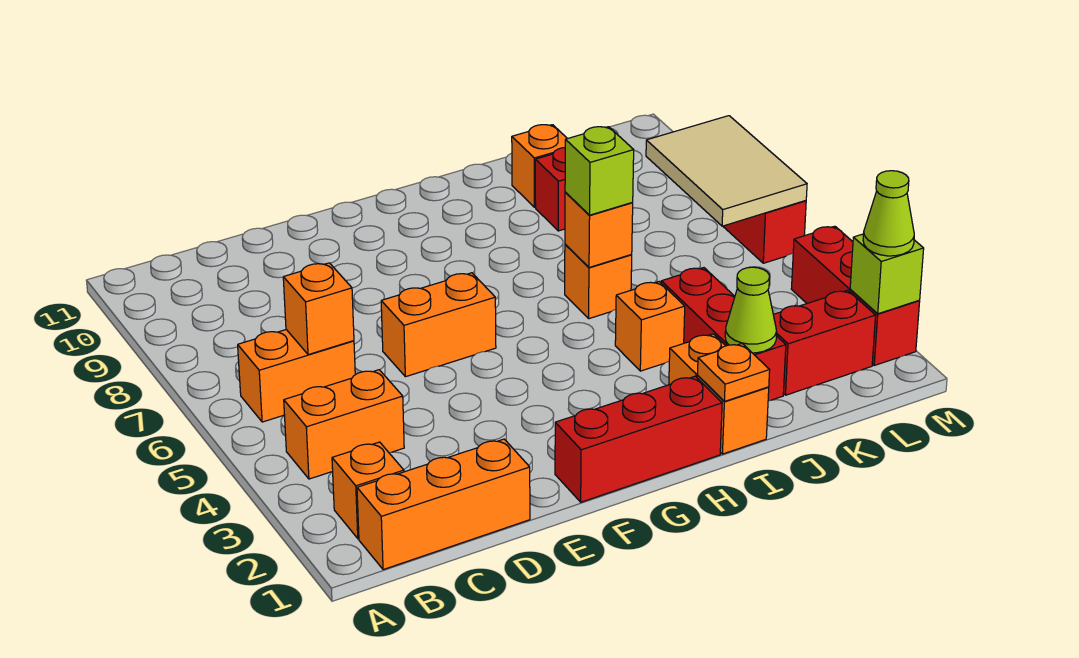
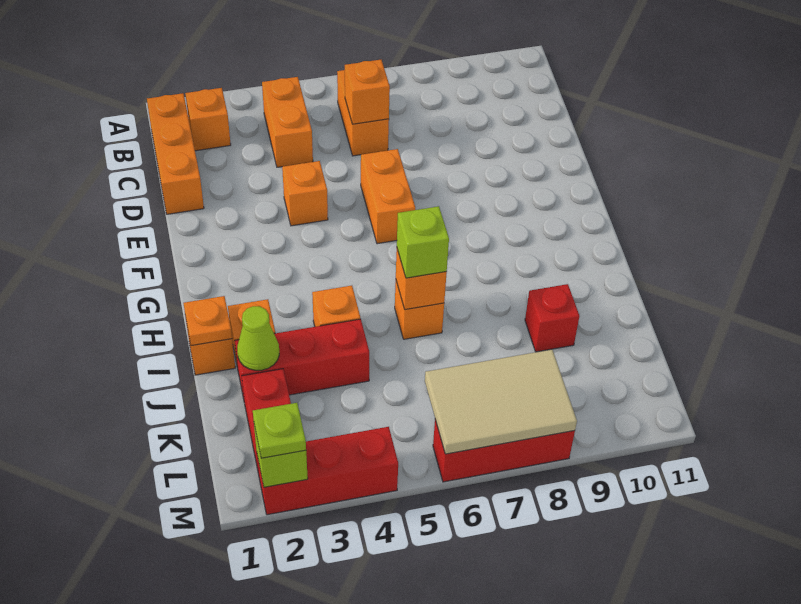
red brick F1:H1 level 1 -> none
orange brick J10 level 1 -> orange brick E4 level 1
lime cone M2 level 3 -> lime plate M2 level 3

